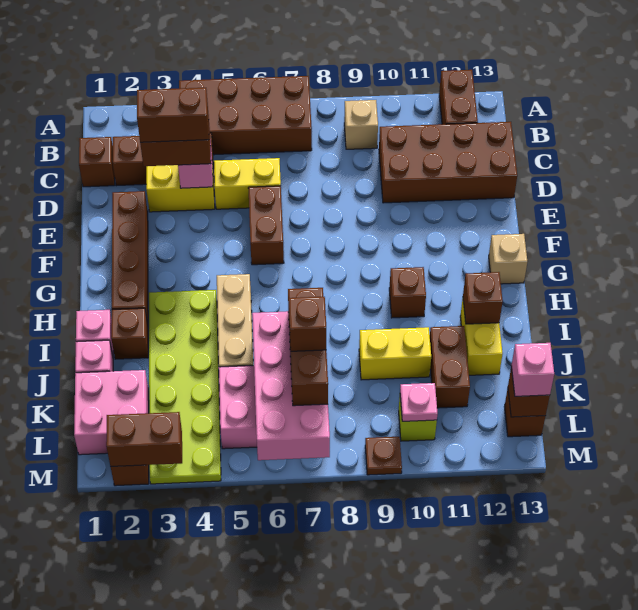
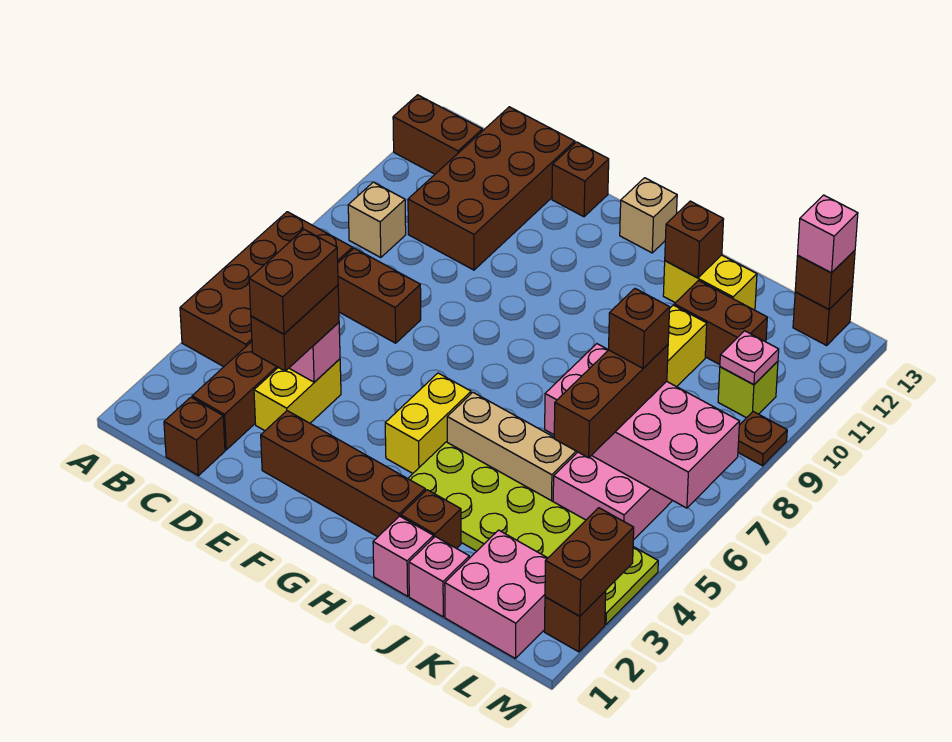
yellow brick D5:D6 level 1 -> yellow brick G4:G5 level 1
brown brick E6:F6 level 1 -> brown brick C7:D7 level 1
brown brick H10 level 1 -> brown brick E13 level 1
brown brick J7:L7 level 3 -> brown brick K5:K7 level 3

